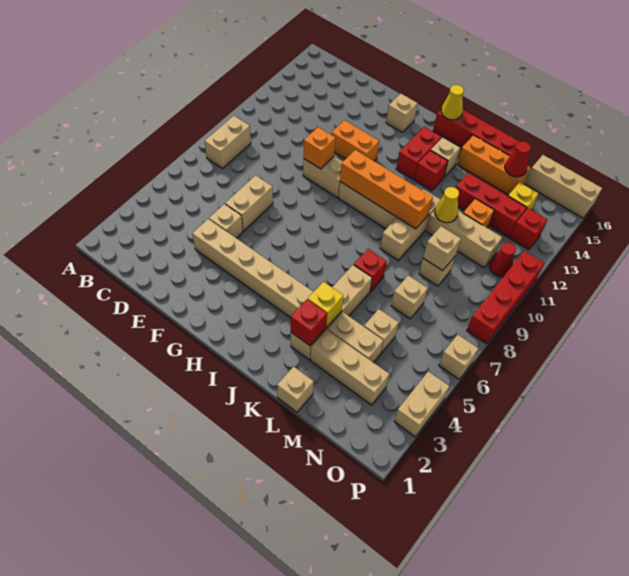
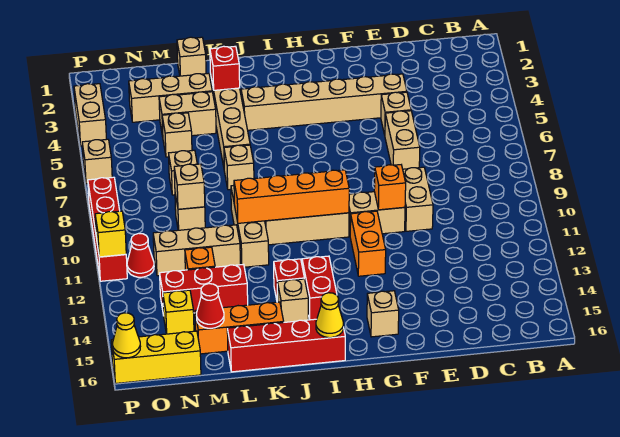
tan brick B8:B9 level 1 -> tan brick E9:E10 level 1
orange brick F12:G12 level 1 -> orange brick G11:G12 level 1
yellow brick K4 level 2 -> yellow brick P11 level 2
red brick K7 level 1 -> tan brick K7 level 1
yellow cone L11 level 2 -> yellow cone P16 level 2
tan brick N16:P16 level 1 -> yellow brick N16:P16 level 1
red brick O13 level 1 -> none

